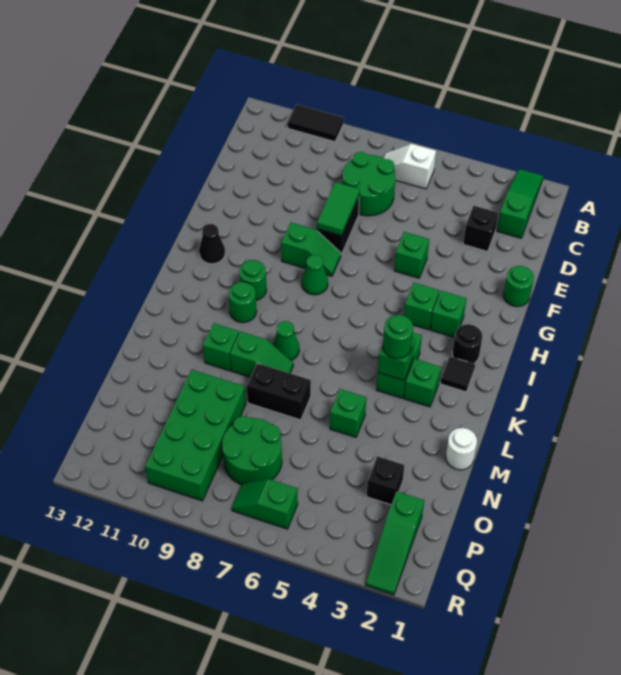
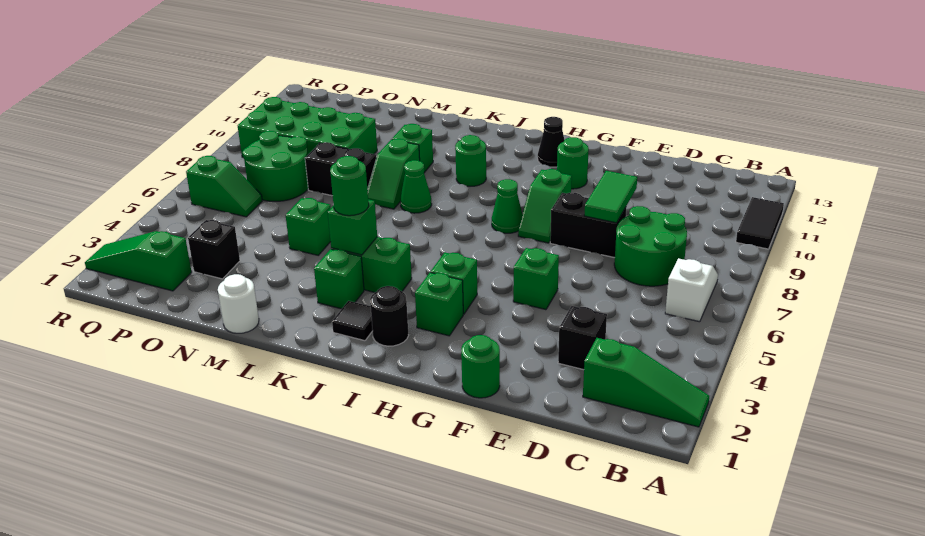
green tile E8:F8 level 2 -> green tile E8:E9 level 2
green round brick I10 level 1 -> green round brick G11 level 1
black brick M7:M8 level 1 -> black brick M8:N8 level 1
green slope Q6:Q7 level 1 top 6 -> green slope P6:Q6 level 1 top Q

